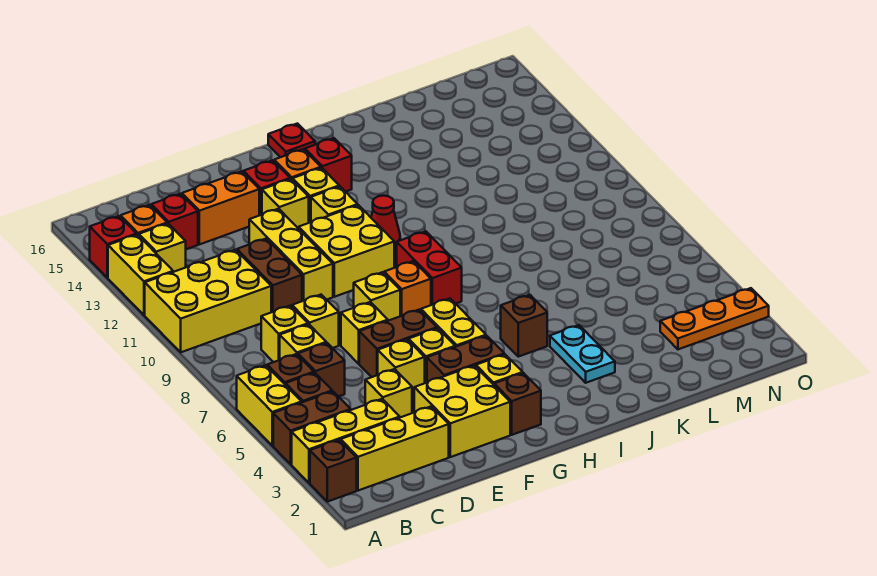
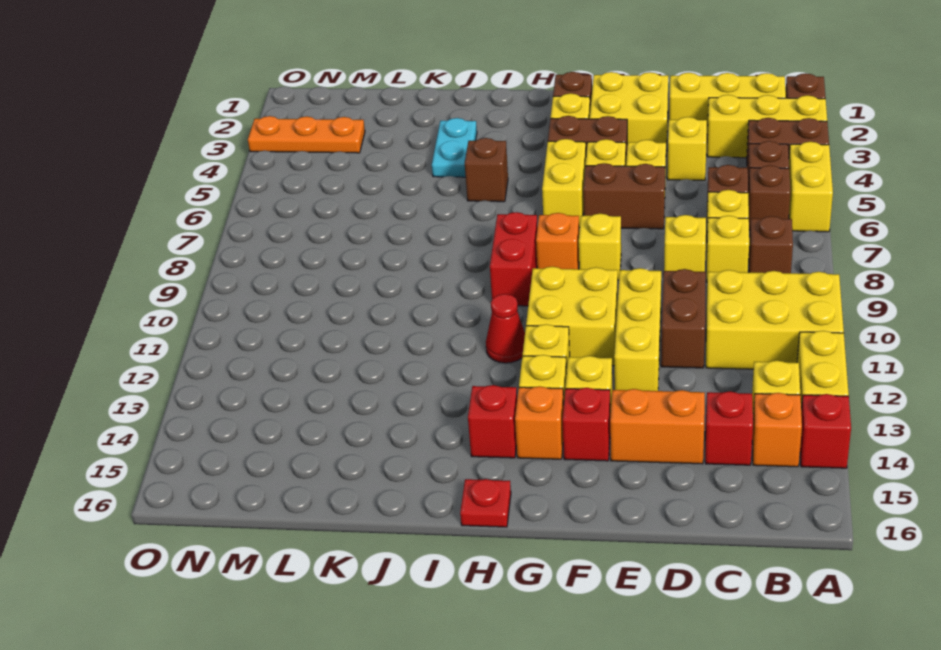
none -> brown brick B8 level 1
yellow brick E7 level 1 -> none

